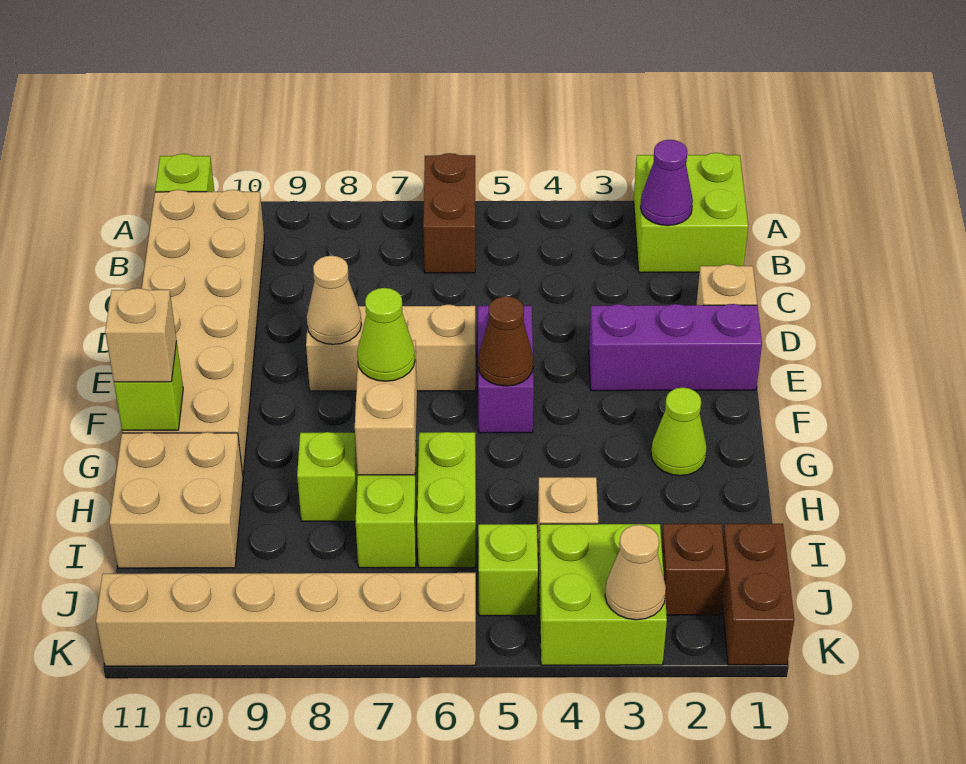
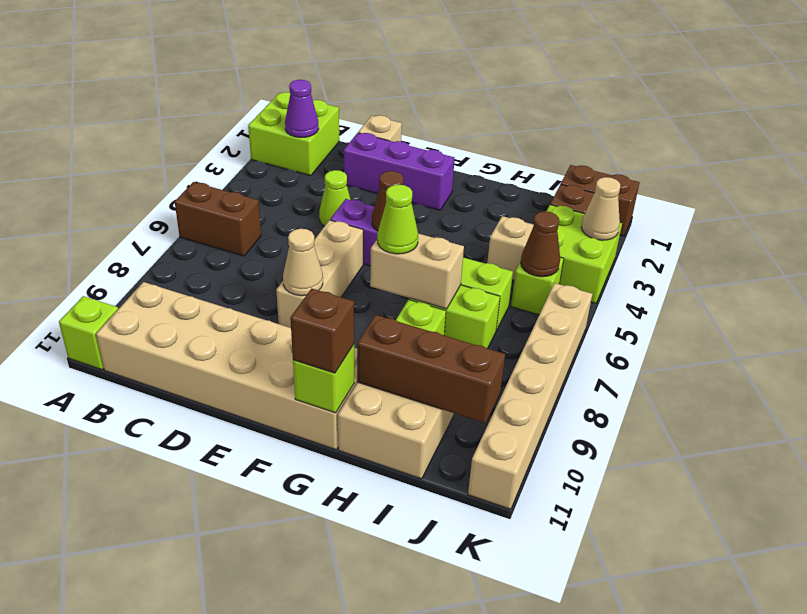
purple brick E1:E3 level 1 -> purple brick D2:F2 level 1
lime cone G2 level 1 -> lime cone D4 level 1
tan brick G11 level 3 -> brown brick G11 level 3
none -> brown brick H10:J10 level 2
none -> brown cone J5 level 2

